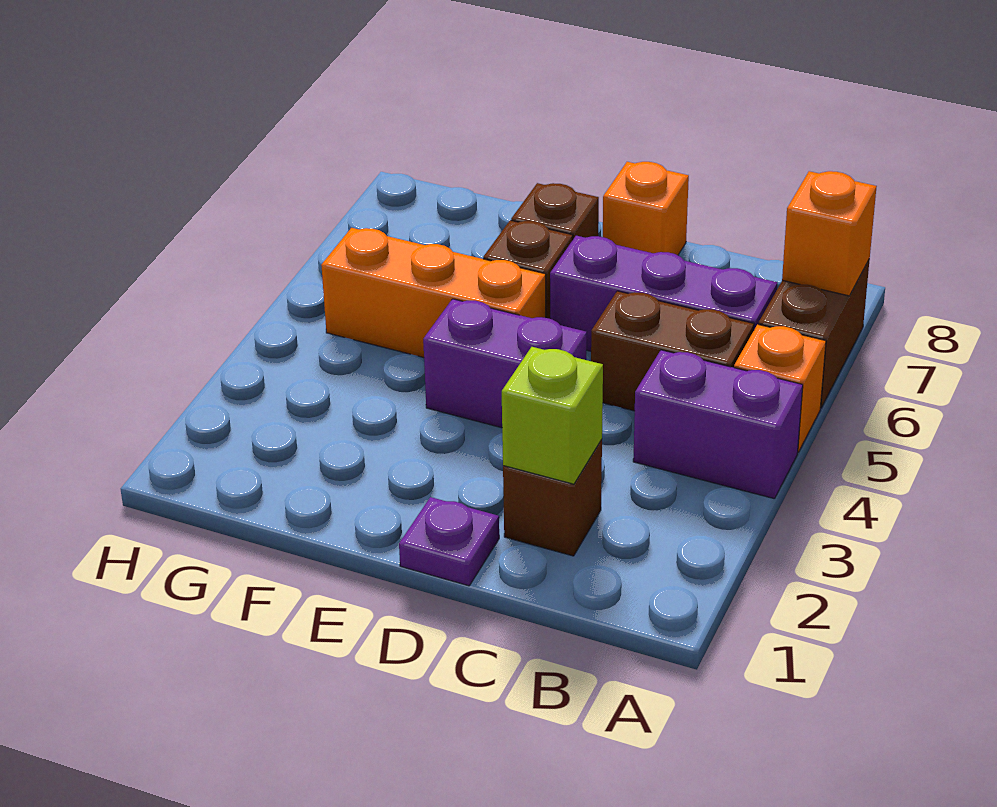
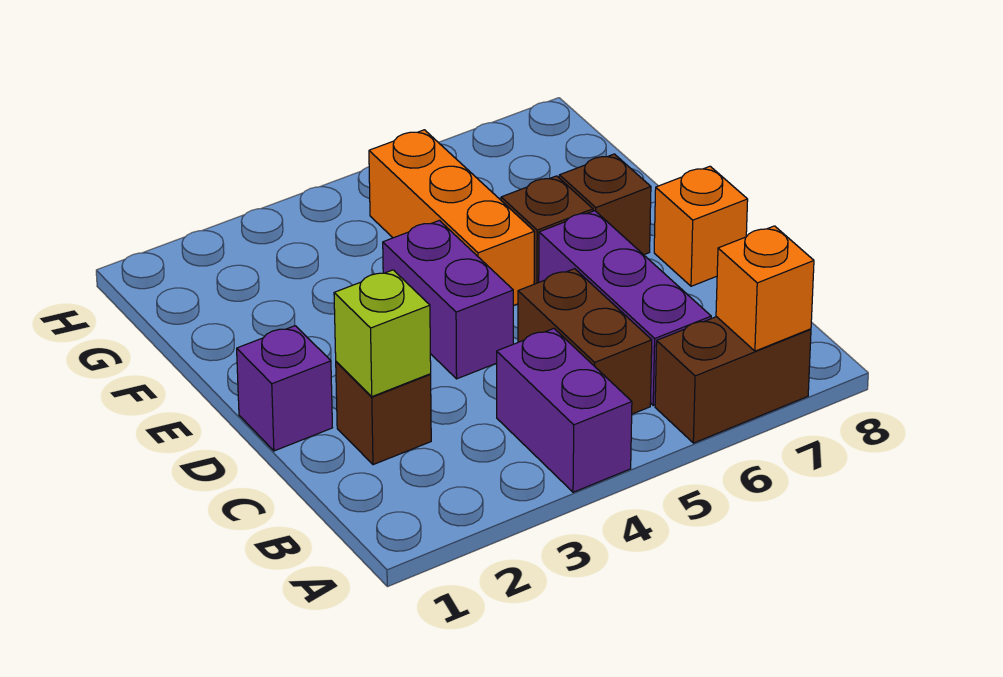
orange brick A5 level 1 -> none
purple plate D1 level 1 -> purple brick D1 level 1

